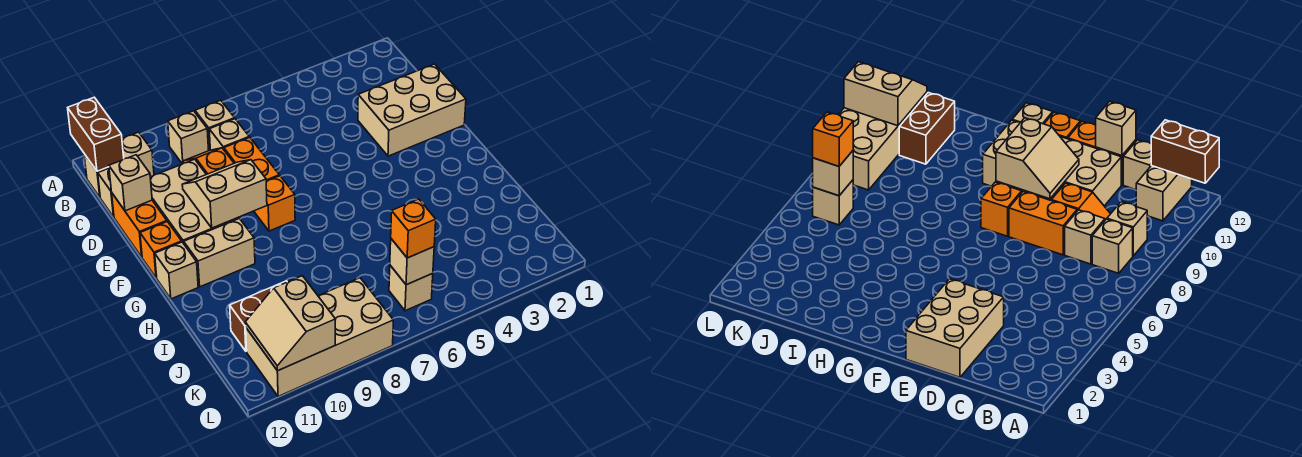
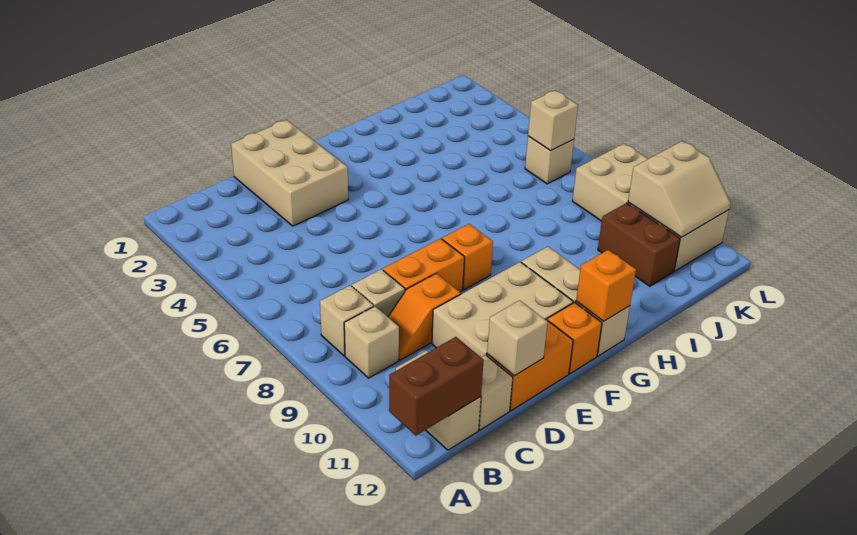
tan slope E9:F10 level 2 top F -> none
orange brick K6 level 3 -> orange brick G12 level 2

